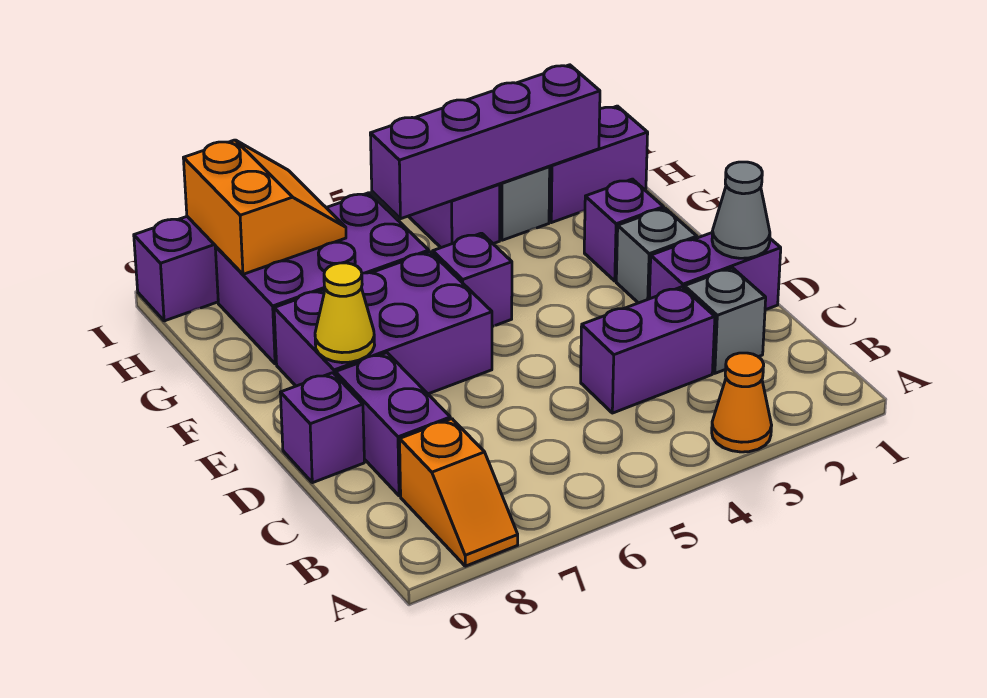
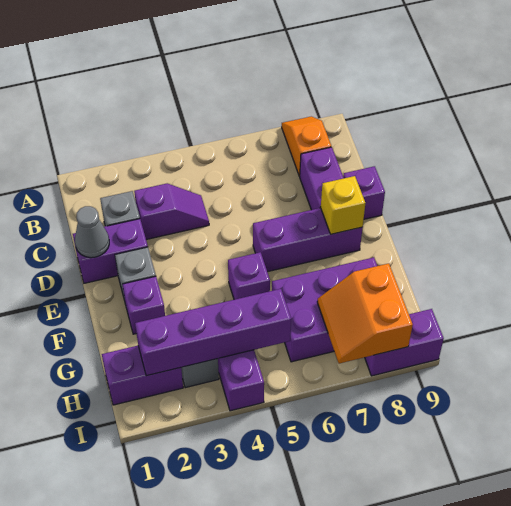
orange cone A3 level 1 -> none
purple brick C3:C4 level 1 -> purple slope C3:C4 level 1 top 3
purple brick E6:F8 level 1 -> purple brick E6:E8 level 1
yellow cone E8 level 2 -> yellow brick E8 level 2

